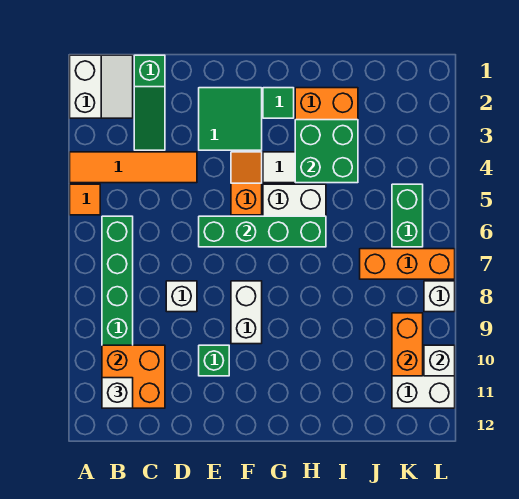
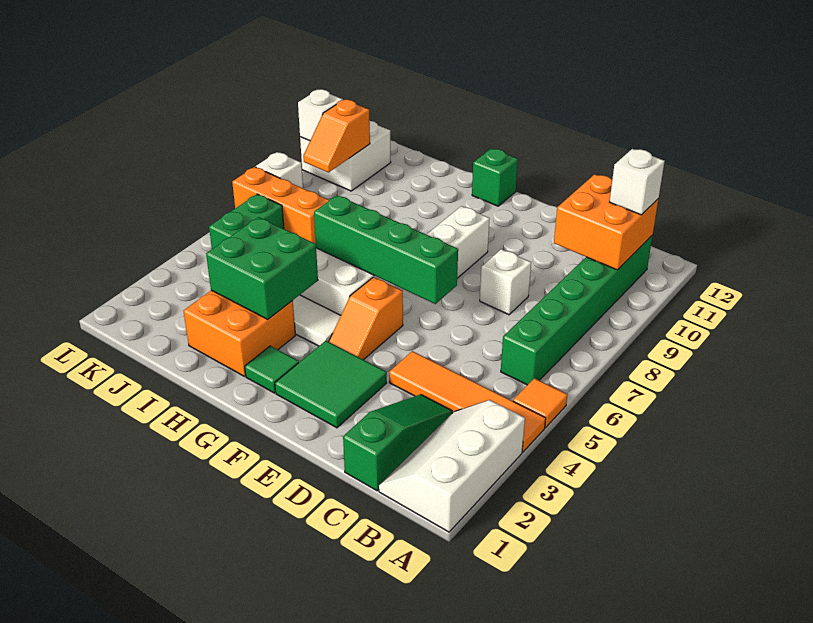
white slope A1:B2 level 1 top A -> white slope A1:B3 level 1 top A
green brick E10 level 1 -> green brick G12 level 1
orange brick K9:K10 level 2 -> orange slope K9:K10 level 2 top 10

